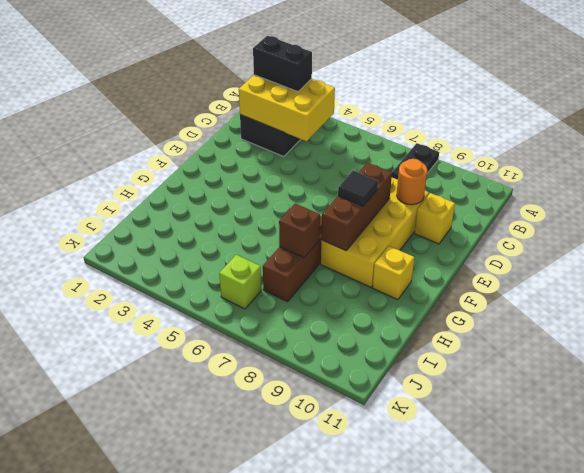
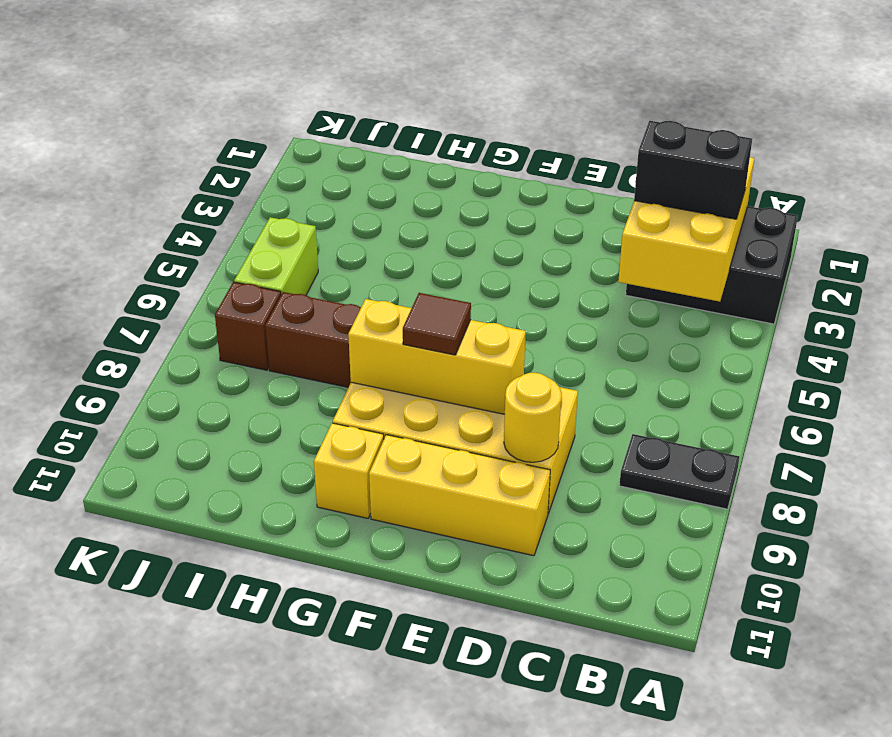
black brick B2:B3 level 3 -> black brick B3:C3 level 3
orange round brick D9 level 2 -> yellow round brick D9 level 2
yellow brick D10 level 1 -> yellow brick D10:F10 level 1
brown brick E8:G8 level 2 -> yellow brick E8:G8 level 2
black tile F8 level 3 -> brown tile F8 level 3
brown brick H7 level 2 -> brown brick J7 level 1
lime brick J6 level 1 -> lime brick J5:J6 level 1

